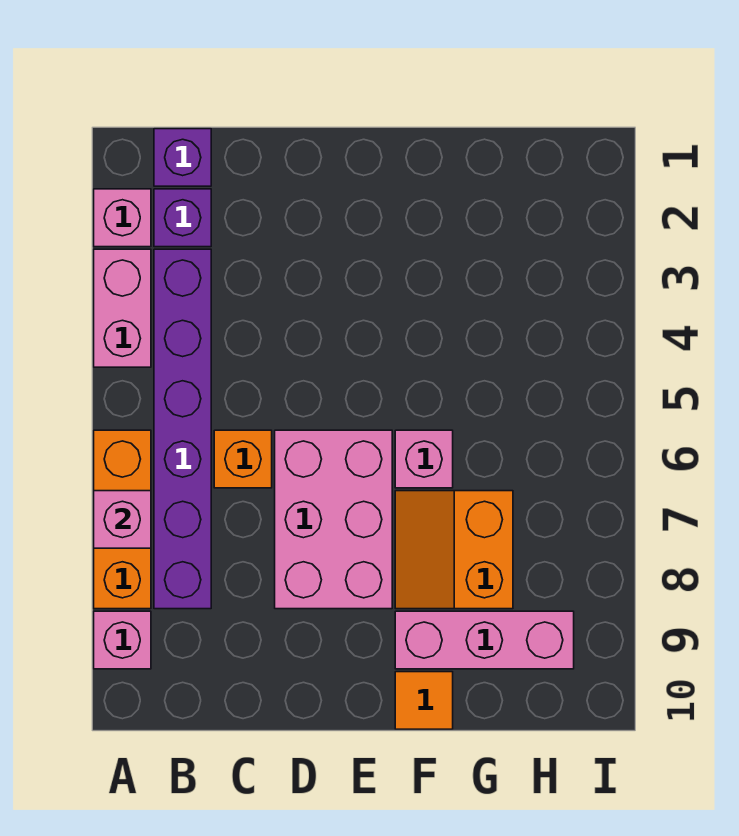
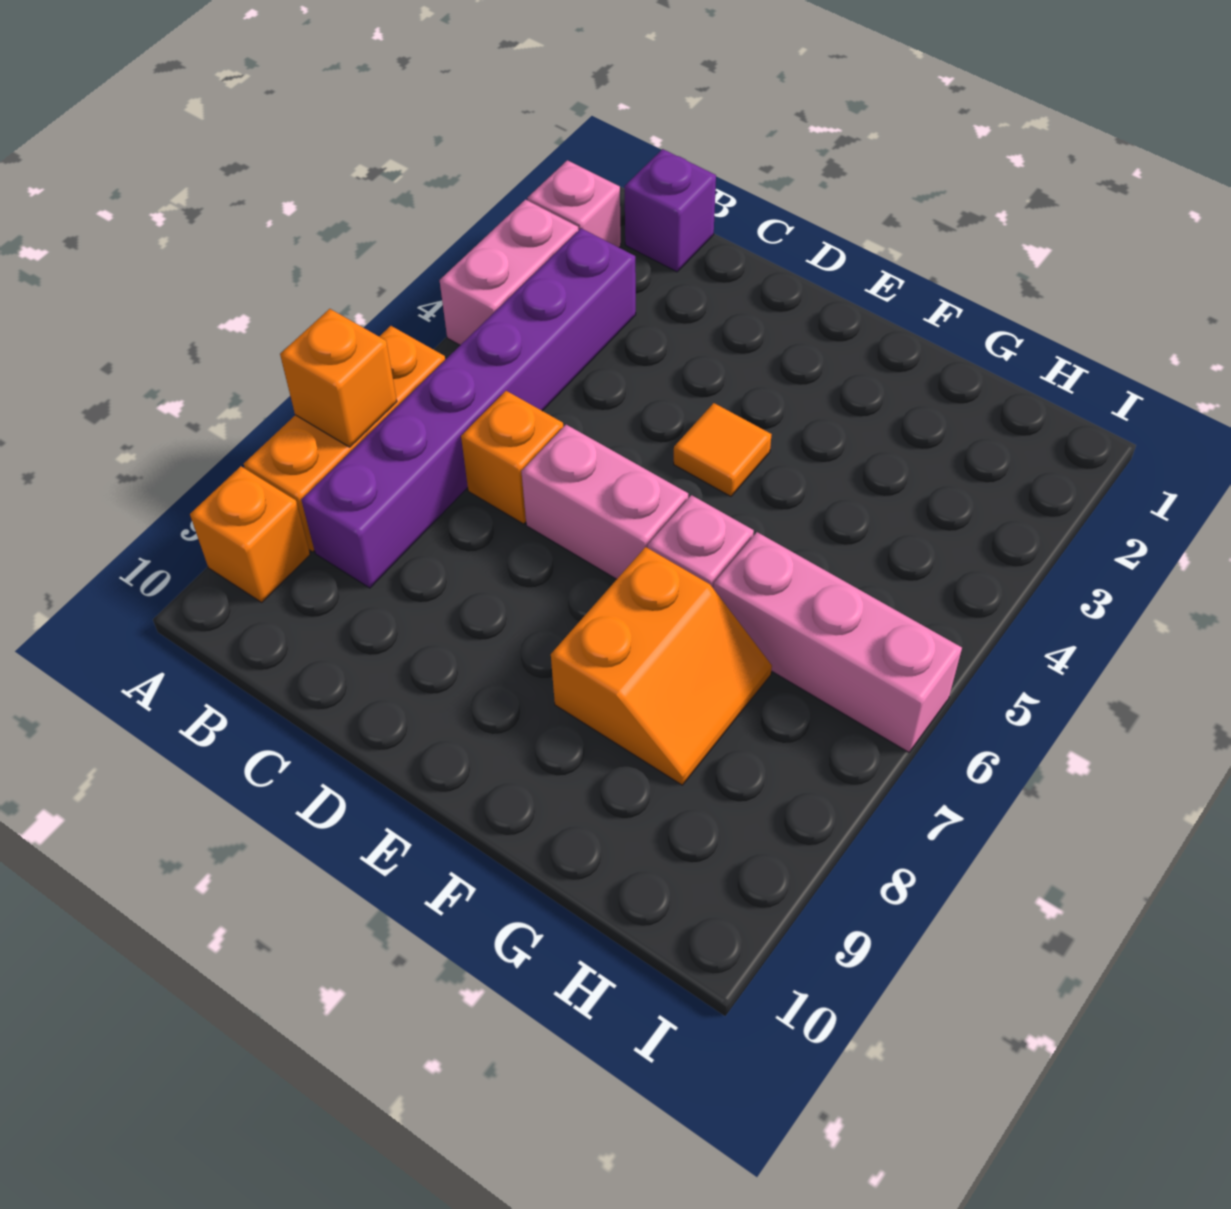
pink brick A7 level 2 -> orange brick A7 level 2
pink brick A9 level 1 -> orange brick A9 level 1
purple brick B2 level 1 -> none
pink brick D6:E8 level 1 -> pink brick D6:E6 level 1
orange slope F7:G8 level 1 top G -> orange slope F7:G8 level 1 top F
pink brick F9:H9 level 1 -> pink brick G6:I6 level 1
orange tile F10 level 1 -> orange tile E4 level 1

